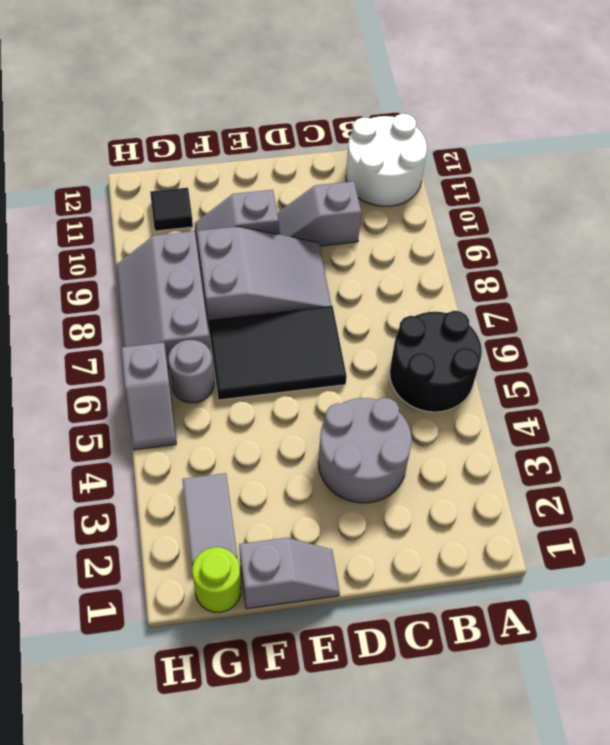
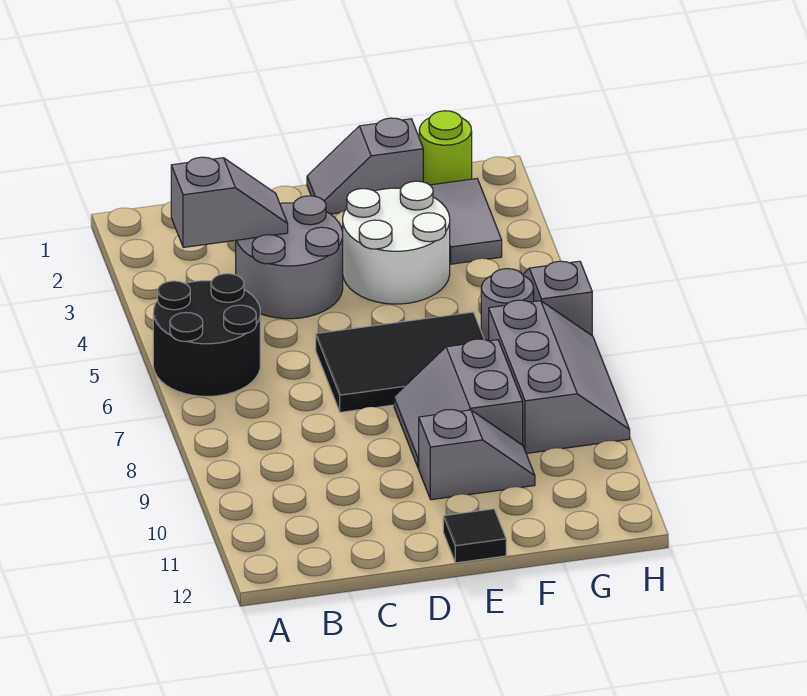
white round brick A11:B12 level 1 -> white round brick E3:F4 level 1
grey slope C10:D10 level 1 top C -> grey slope B3:C3 level 2 top B
grey slope D8:F9 level 1 top F -> grey slope E8:F9 level 1 top F
black tile G11 level 1 -> black tile E12 level 1

